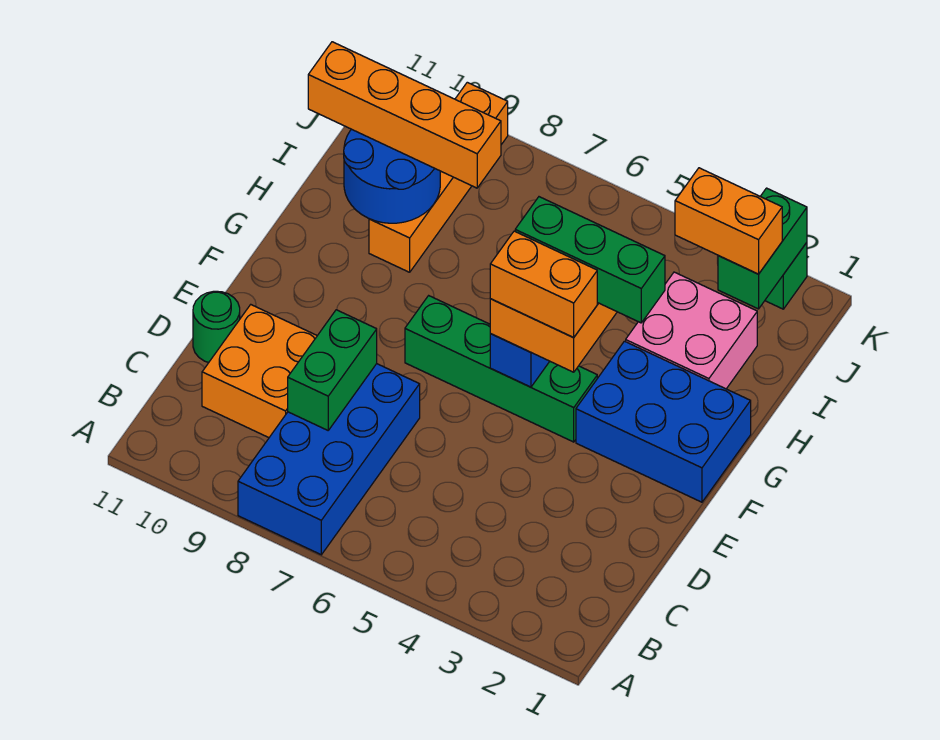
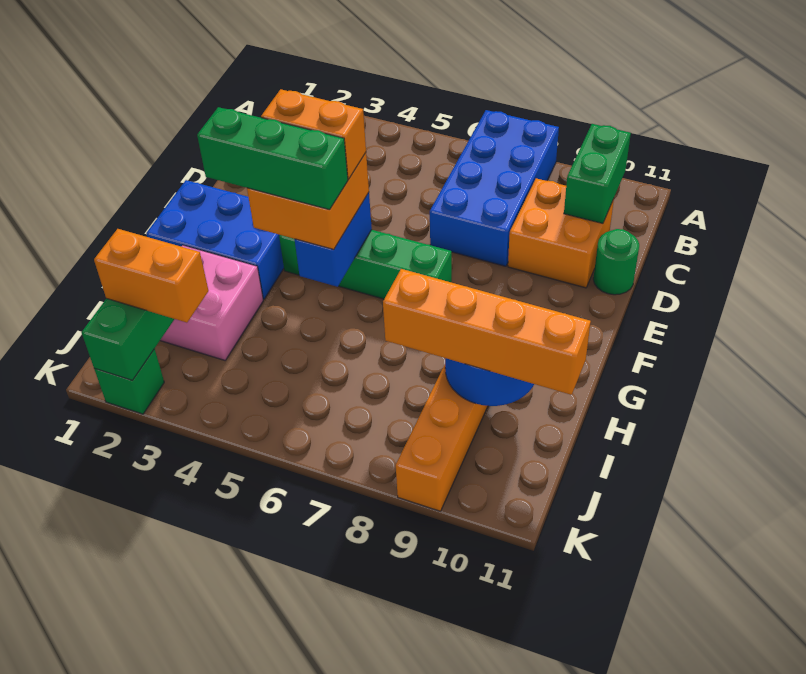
green brick C8:D8 level 2 -> green brick B10:C10 level 2

